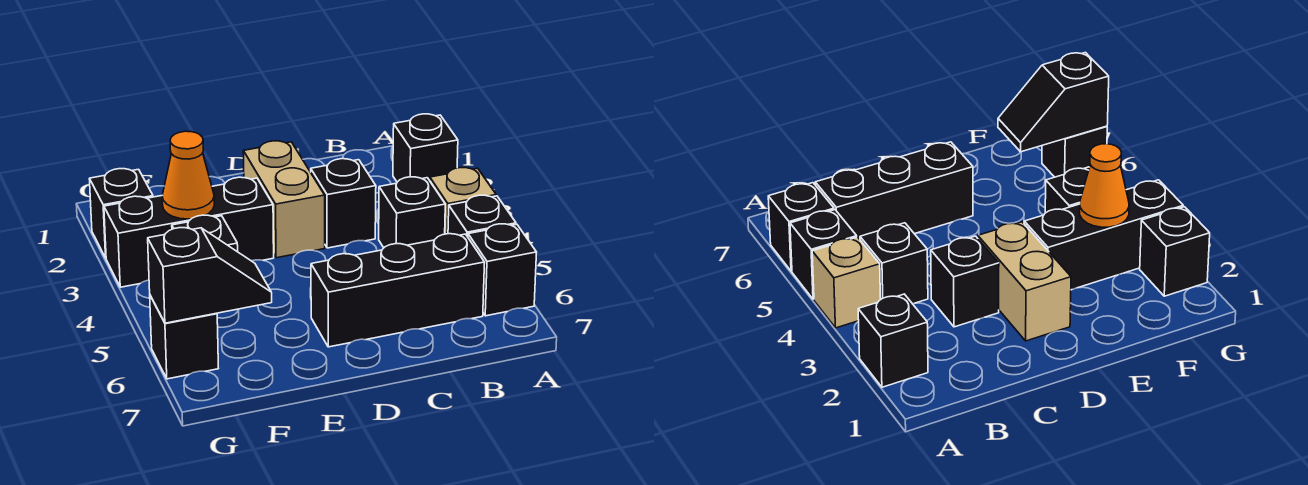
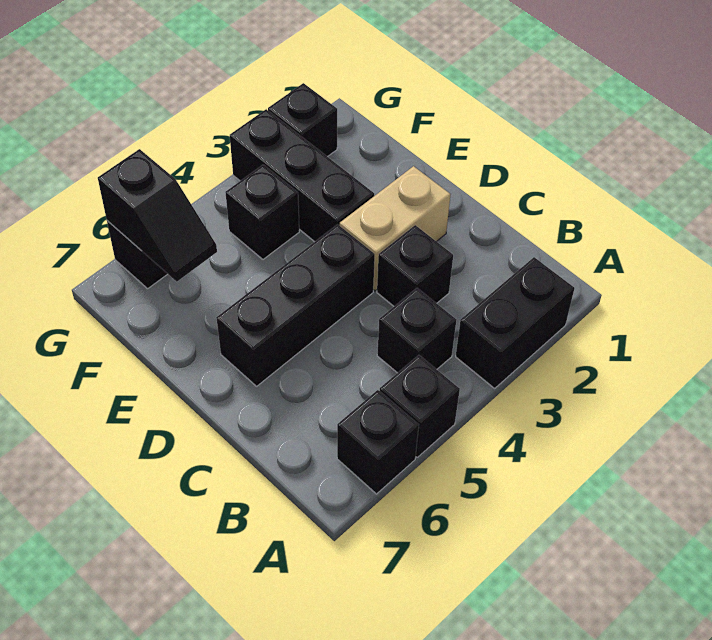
black brick A2 level 1 -> black brick A2:A3 level 1
tan brick A4 level 1 -> none
black brick B6:D6 level 1 -> black brick D4:D6 level 1
orange cone F3 level 2 -> none

